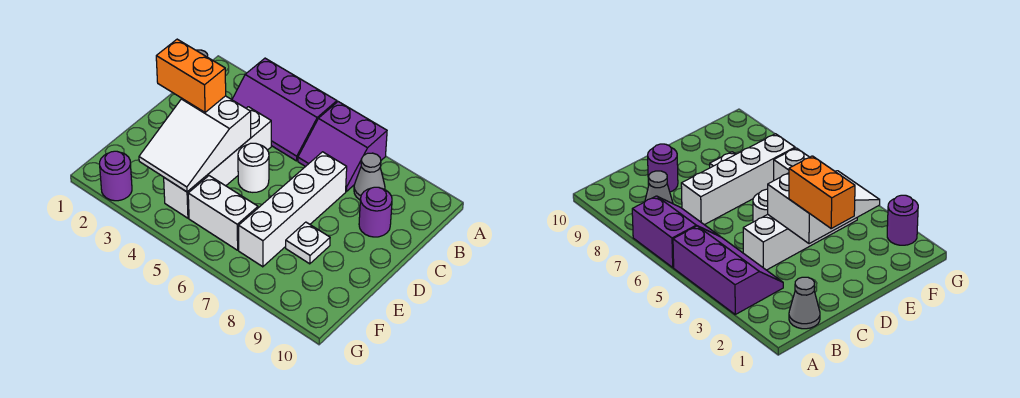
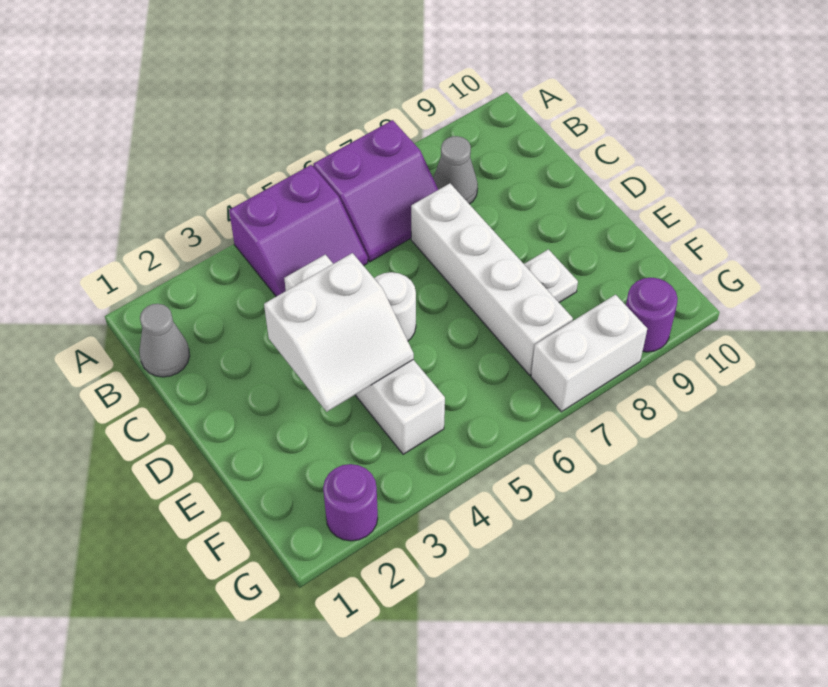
purple slope A3:B5 level 1 top A -> purple slope A4:B5 level 1 top A
purple round brick C9 level 1 -> purple round brick G9 level 1
orange brick D2:D3 level 3 -> none
white slope D3:F4 level 2 top D -> white slope D3:E4 level 2 top D
white brick F5:F6 level 1 -> white brick G7:G8 level 1

